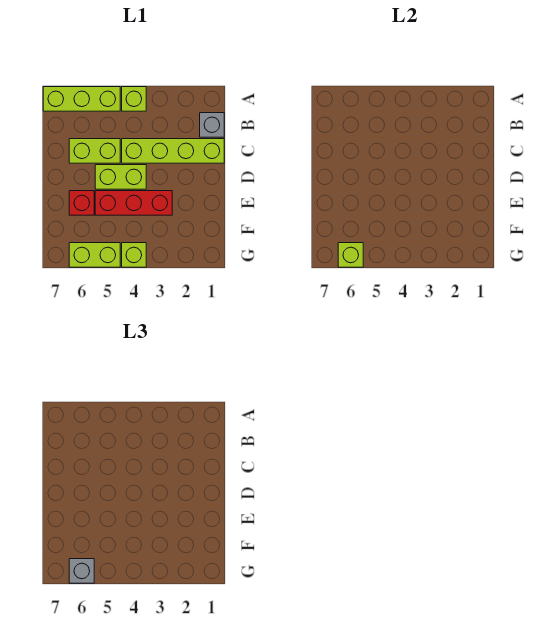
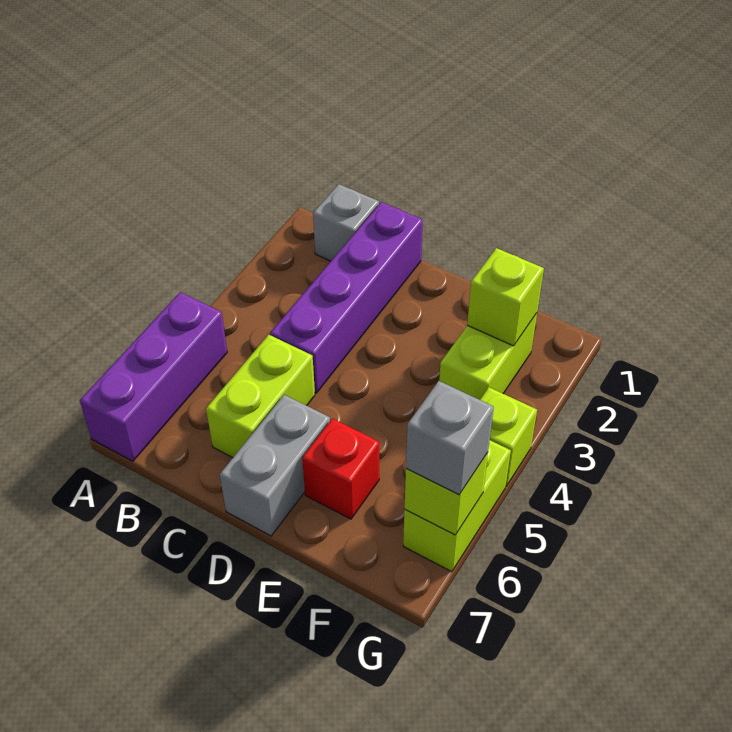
lime brick A4 level 1 -> lime brick F2 level 2
lime brick A5:A7 level 1 -> purple brick A5:A7 level 1
lime brick C1:C4 level 1 -> purple brick C1:C4 level 1
lime brick D4:D5 level 1 -> lime brick F2:F3 level 1
none -> grey brick D6:D7 level 1
red brick E3:E5 level 1 -> none

